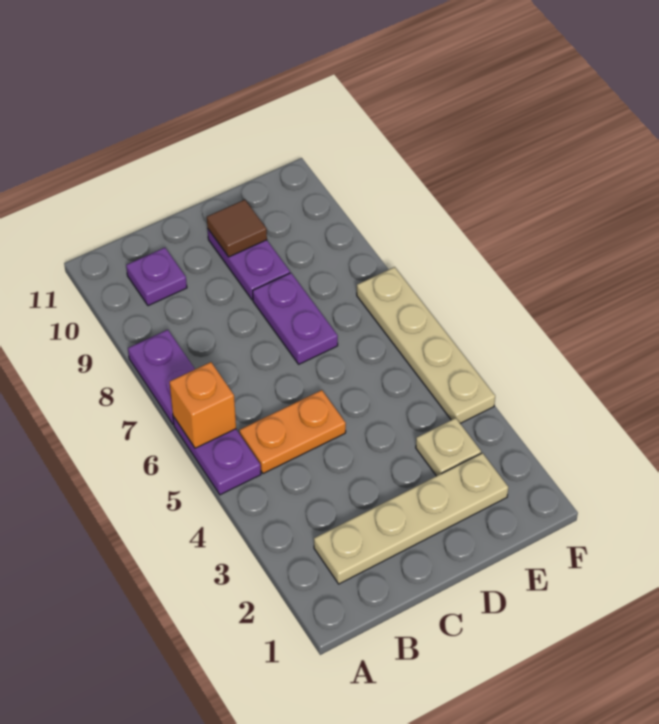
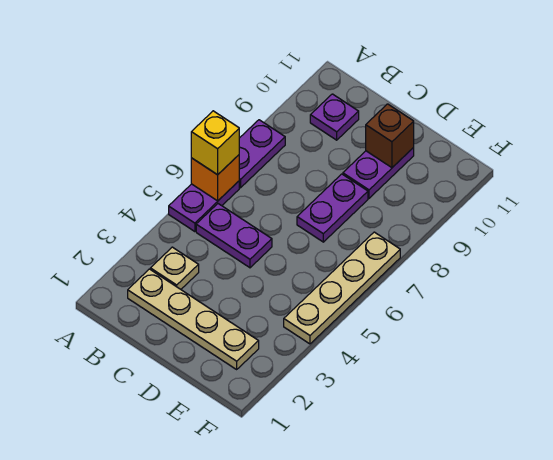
none -> yellow brick A6 level 3
orange plate B5:C5 level 1 -> purple plate B5:C5 level 1
brown tile D10 level 2 -> brown brick D10 level 2
tan plate E3 level 1 -> tan plate B3 level 1

